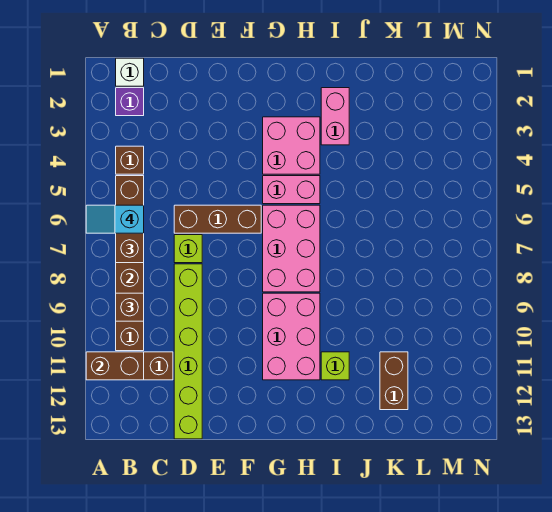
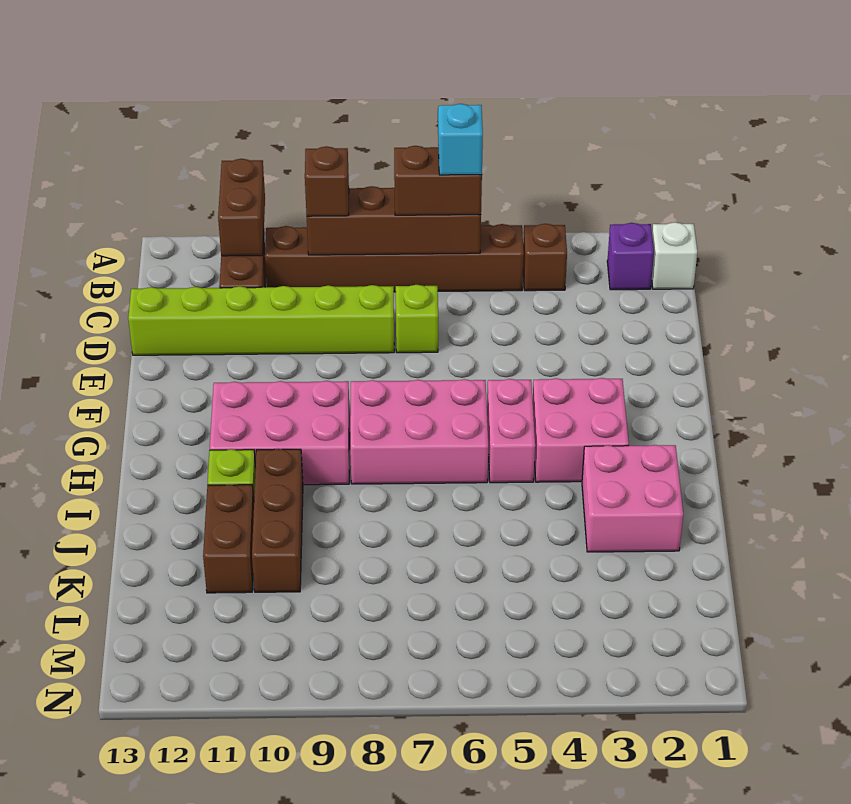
brown brick D6:F6 level 1 -> brown brick I10:K10 level 1
pink brick I2:I3 level 1 -> pink brick I2:J3 level 1
brown brick K11:K12 level 1 -> brown brick J11:K11 level 1

